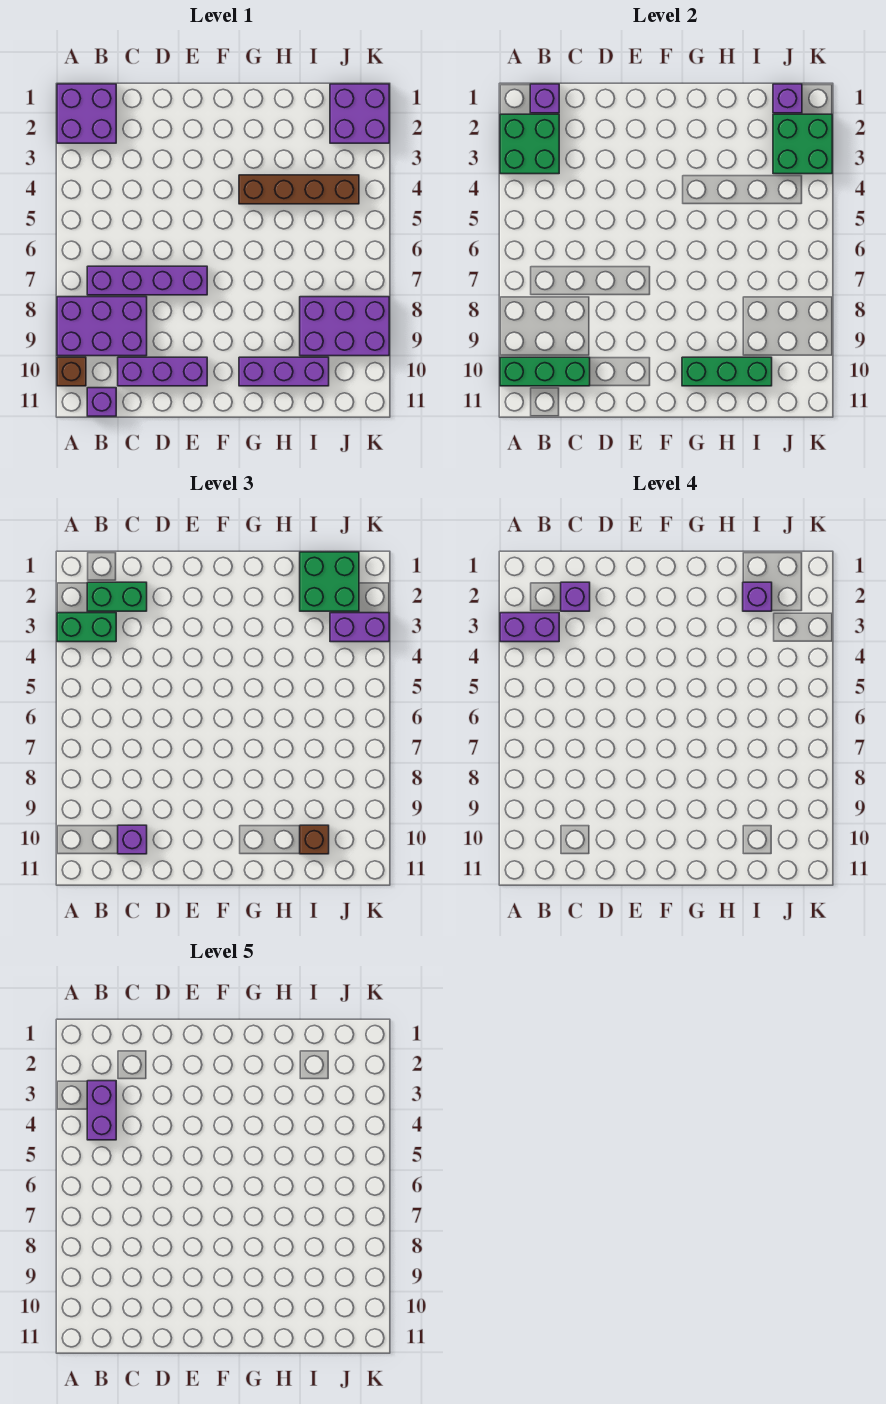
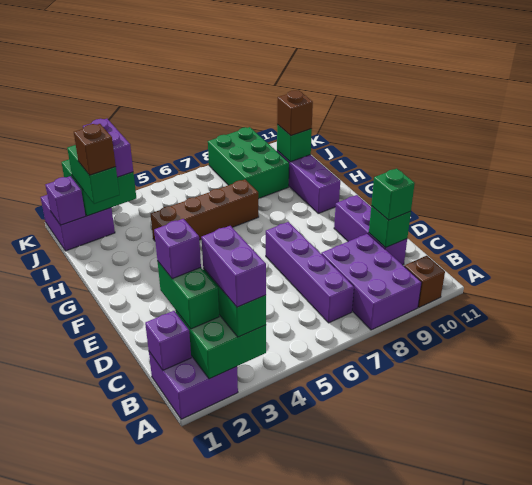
green brick A10:C10 level 2 -> green brick C10 level 2
purple brick B3:B4 level 5 -> none
purple brick B11 level 1 -> none
purple brick C10 level 3 -> green brick C10 level 3
brown brick G4:J4 level 1 -> brown brick H4:H7 level 1
green brick G10:I10 level 2 -> green brick I10 level 2
green brick I1:J2 level 3 -> green brick I2:J2 level 3
purple brick I2 level 4 -> brown brick I2 level 4
purple brick I8:K9 level 1 -> green brick I8:K9 level 1

